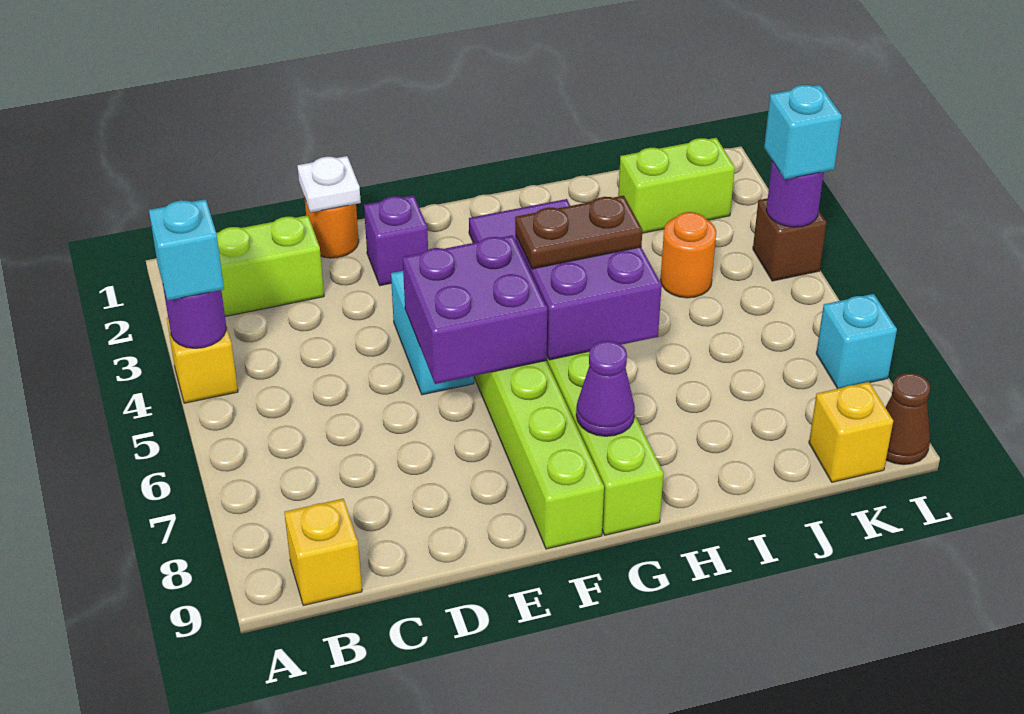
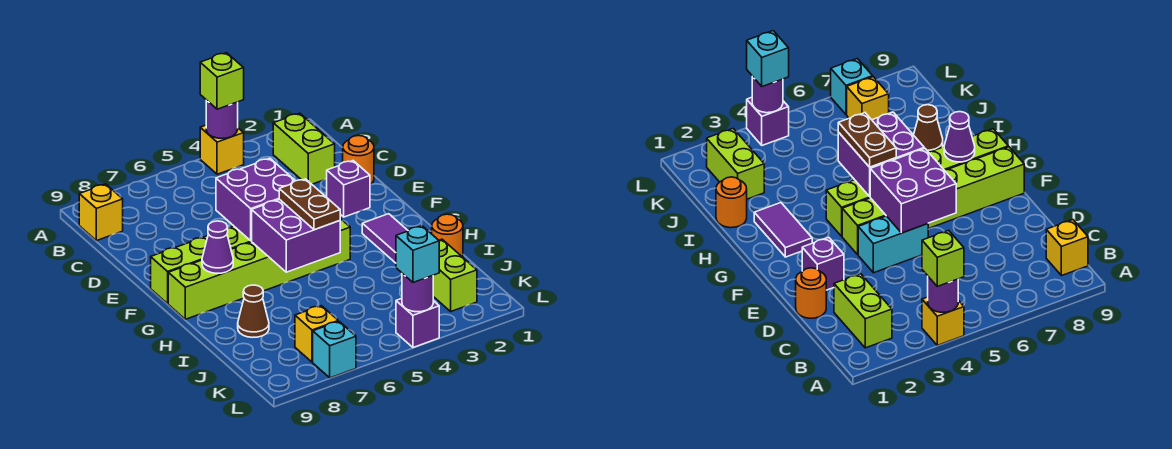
cyan brick A4 level 3 -> lime brick A4 level 3
white plate D1 level 2 -> none
orange round brick J4 level 1 -> orange round brick I1 level 1
yellow brick K9 level 1 -> yellow brick K7 level 1
brown brick L4 level 1 -> purple brick L4 level 1
brown cone L9 level 1 -> brown cone I8 level 1

